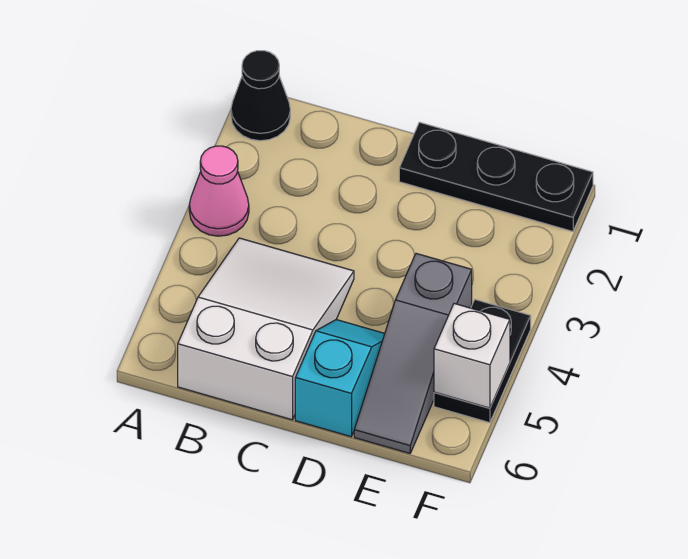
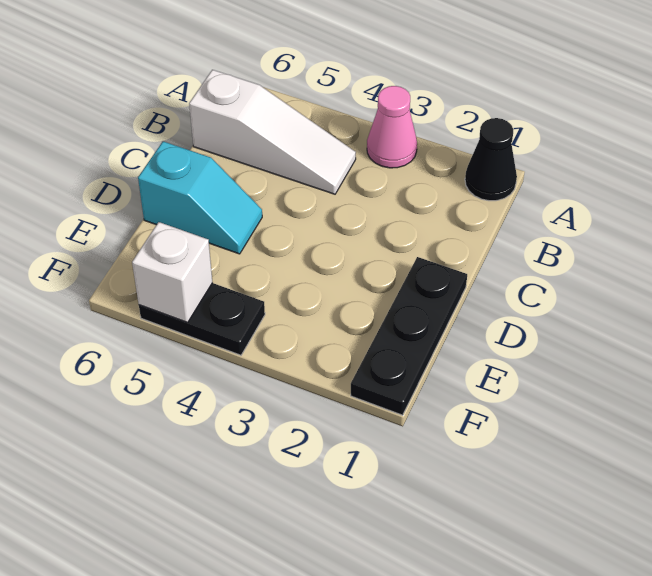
white slope B4:C6 level 1 top 6 -> white slope B4:B6 level 1 top 6
grey slope E4:E6 level 1 top 4 -> none

